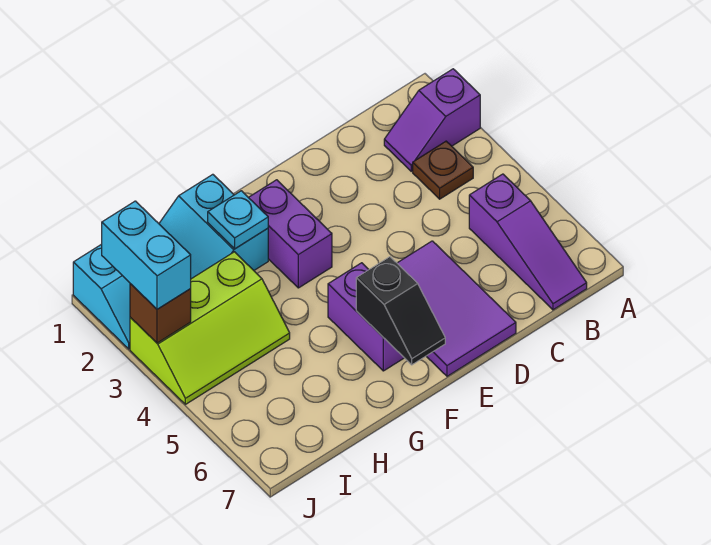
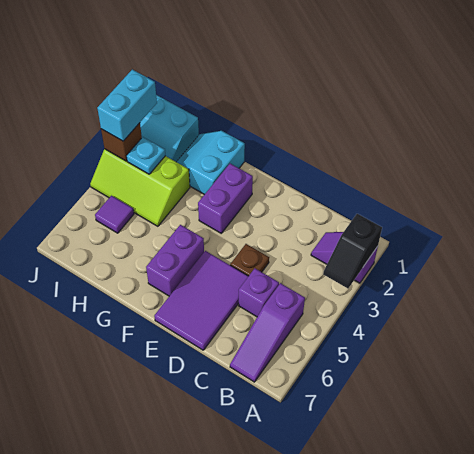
brown plate B3 level 1 -> brown plate D4 level 1
none -> purple brick C5 level 1
black slope F6:F7 level 2 top 6 -> black slope A2:A3 level 2 top 2
cyan plate G2 level 2 -> cyan plate I3 level 2
none -> purple tile I5 level 1

